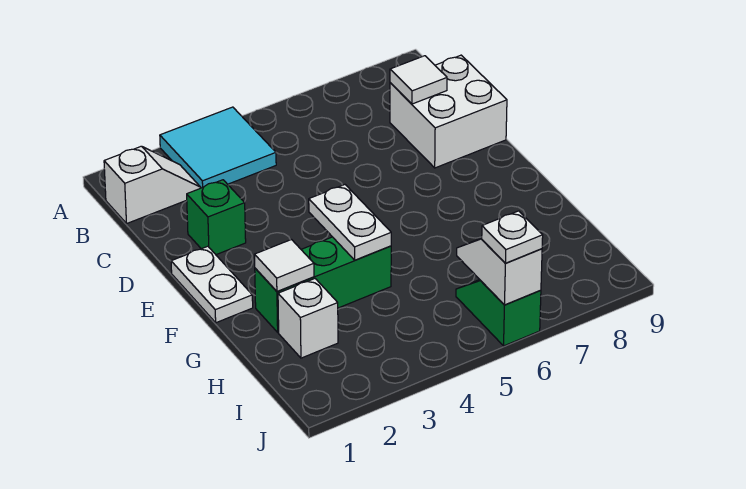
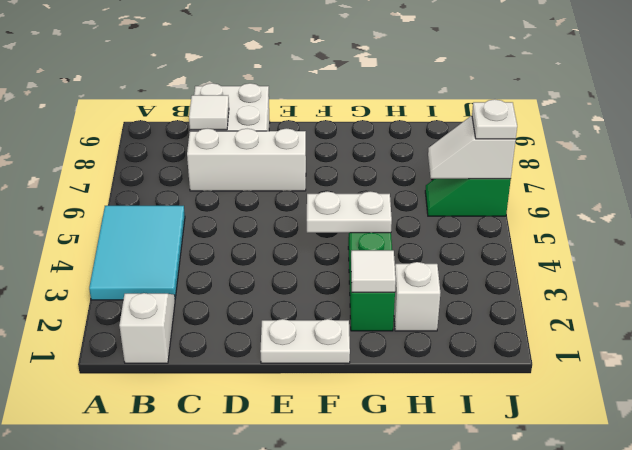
cyan tile A3:B4 level 1 -> cyan tile A3:B5 level 1
none -> white brick C7:E7 level 1
green brick D2 level 1 -> none

